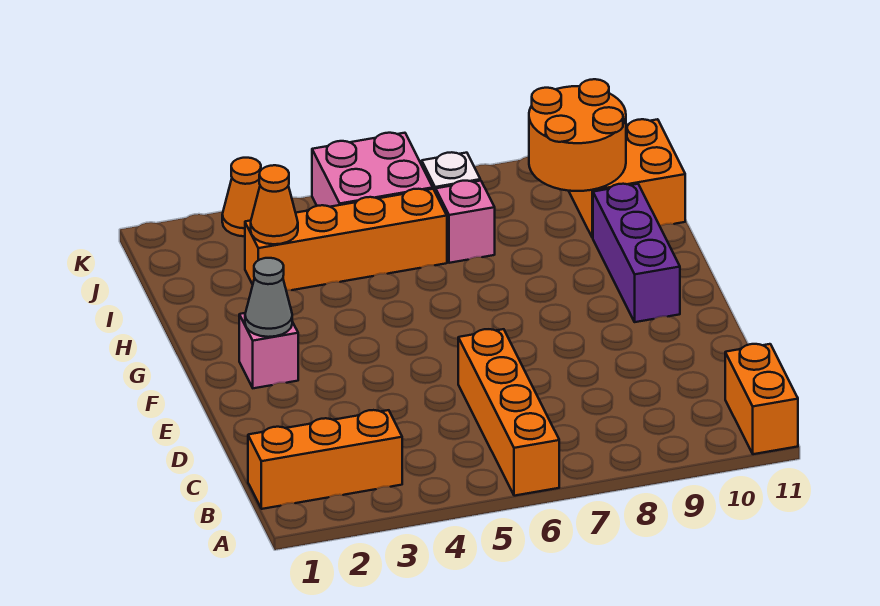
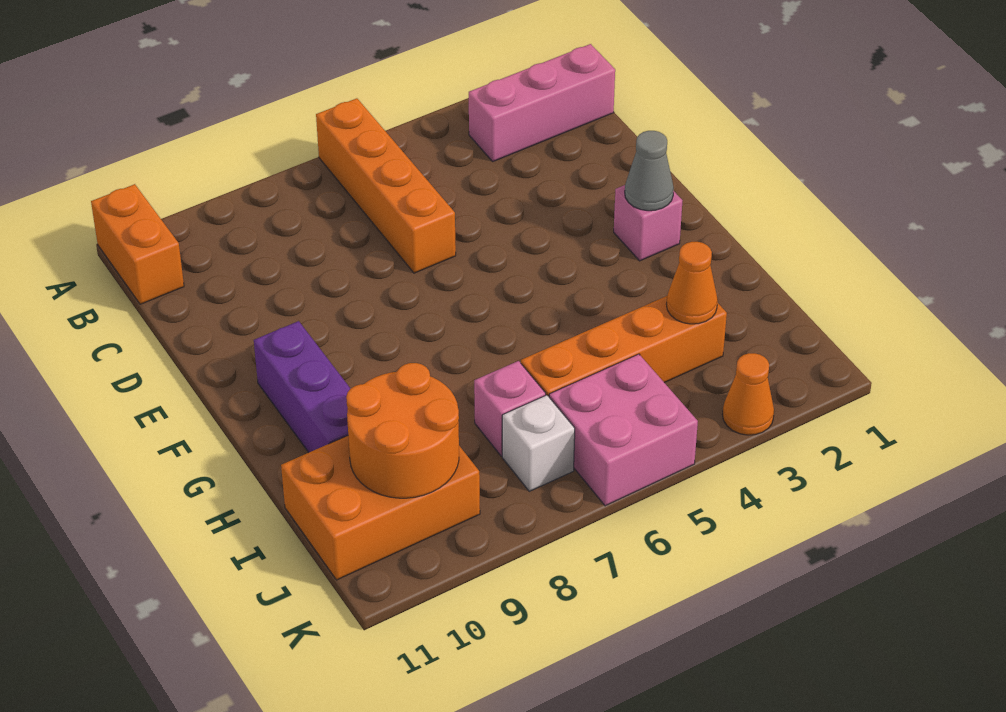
orange brick B1:B3 level 1 -> pink brick B1:B3 level 1
orange brick I10:J11 level 1 -> orange brick I9:J11 level 1

